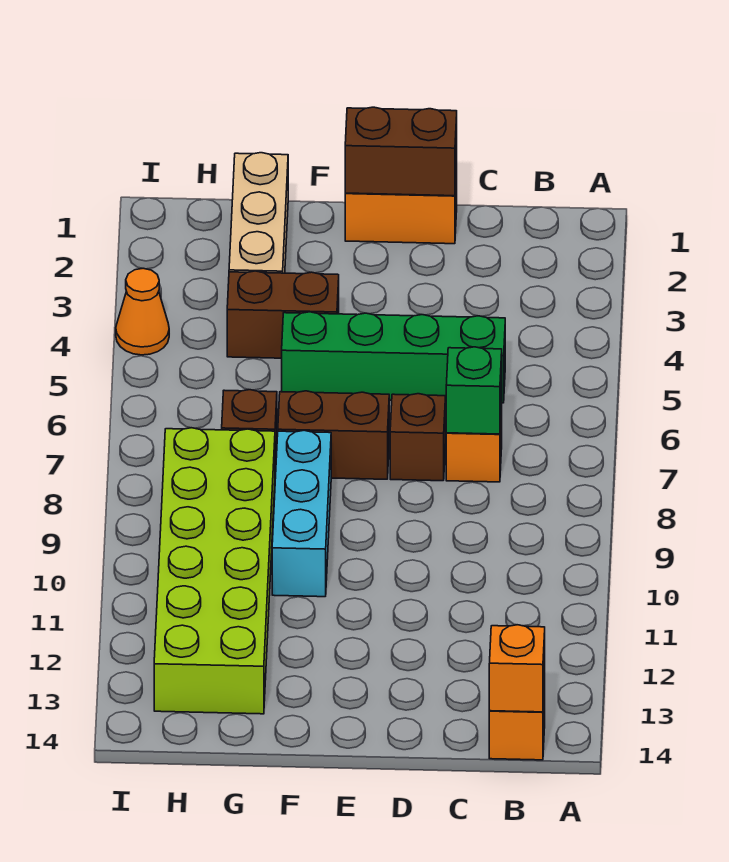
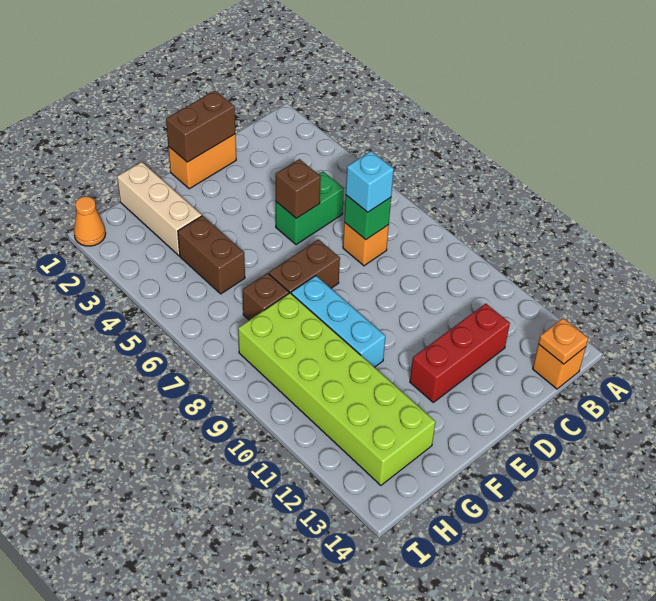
orange brick B14 level 2 -> orange plate B14 level 2
green brick C5:F5 level 1 -> green brick C5:D5 level 1
none -> cyan brick C7 level 3
none -> red brick C12:E12 level 1
brown brick D7 level 1 -> brown brick D5 level 2
brown brick F4:G4 level 1 -> brown brick G4:G5 level 1
orange cone I4 level 1 -> orange cone I1 level 1

